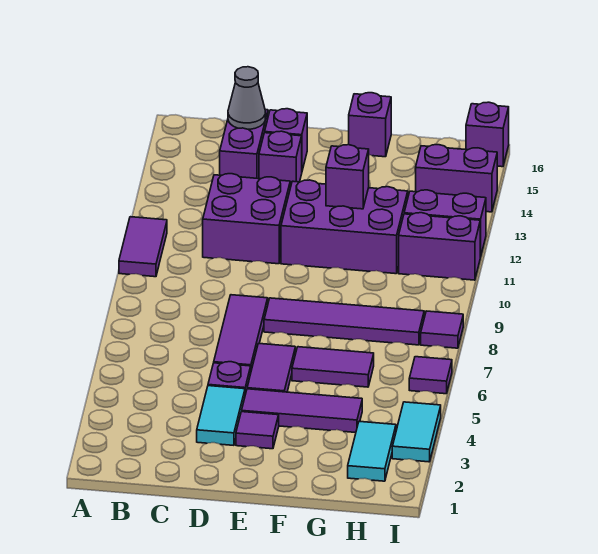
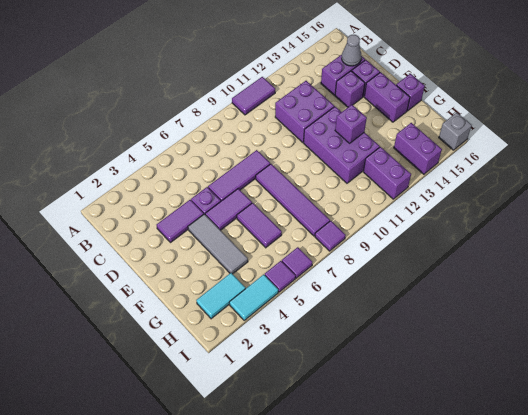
cyan tile D3:D4 level 1 -> purple tile D3:D4 level 1
purple tile E3 level 1 -> purple tile I5 level 1
purple tile E4:G4 level 1 -> grey tile E4:G4 level 1
purple brick H11:I11 level 1 -> purple brick E15:F15 level 1
purple brick I16 level 1 -> grey brick I16 level 1

